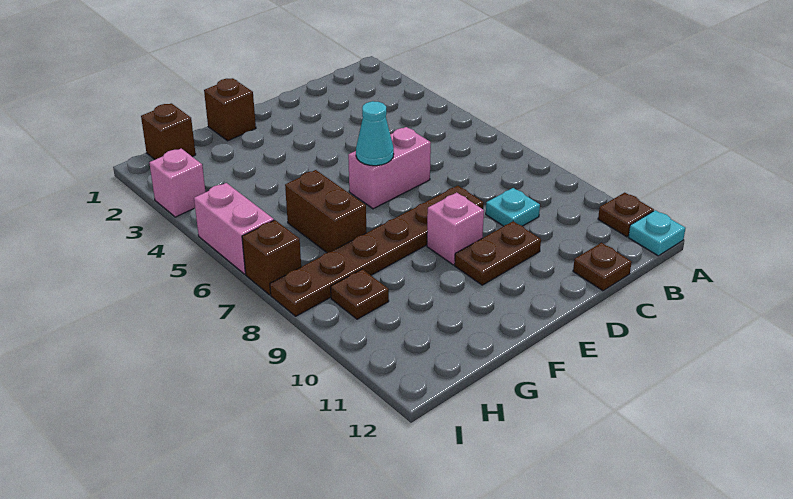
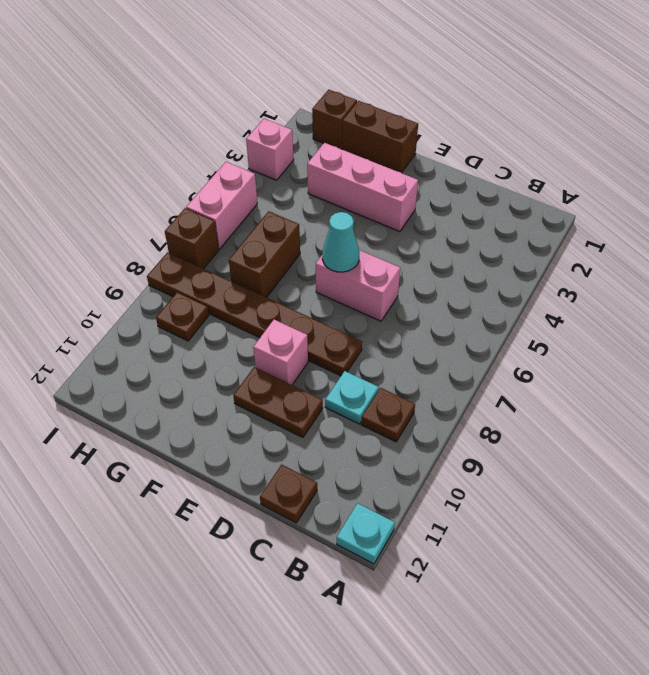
brown plate A11 level 1 -> brown plate B9 level 1
none -> pink brick E3:G3 level 1
brown brick F1 level 1 -> brown brick F1:G1 level 1

